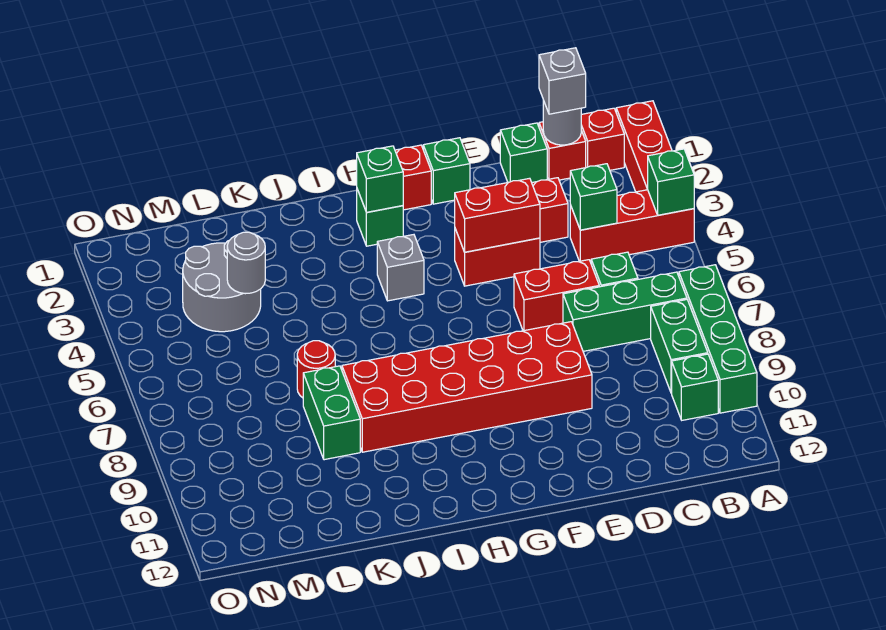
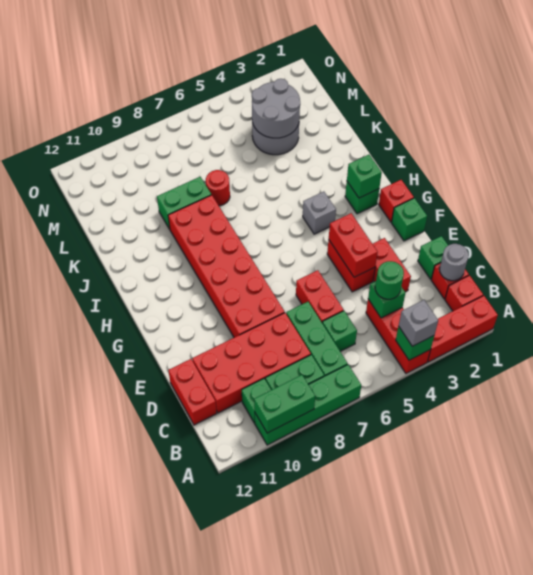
none -> green brick A9:A10 level 2
grey brick C1 level 3 -> grey brick A4 level 3
none -> green round brick C4 level 3
none -> red brick C8:D11 level 1
none -> red brick C12:D12 level 1
grey round brick L4 level 2 -> grey round brick L3:M4 level 2

